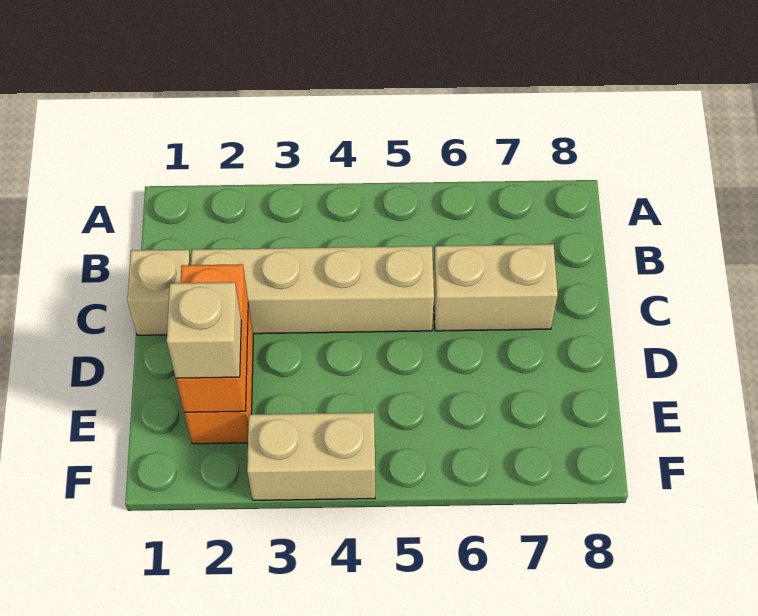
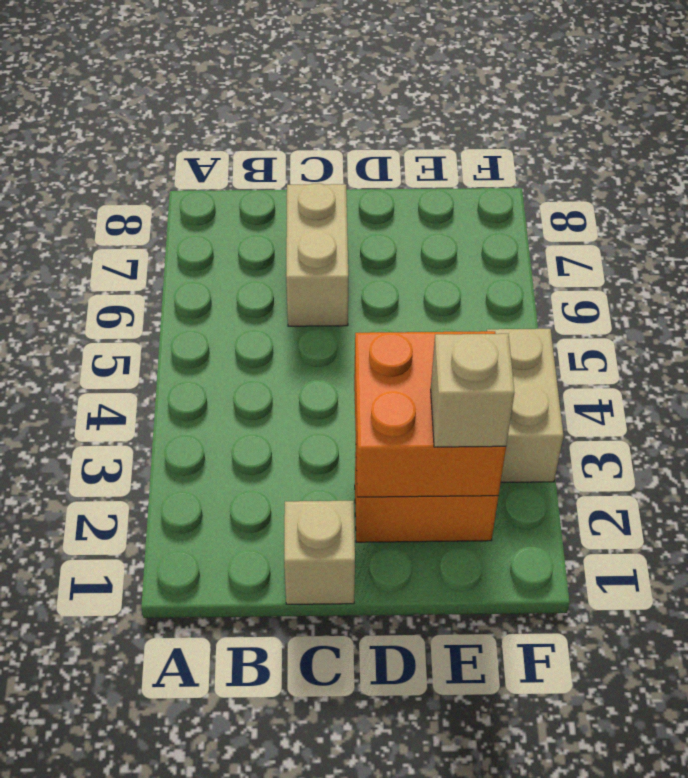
tan brick C2:C5 level 1 -> none
orange brick D2:E2 level 2 -> orange brick D2:E3 level 2

